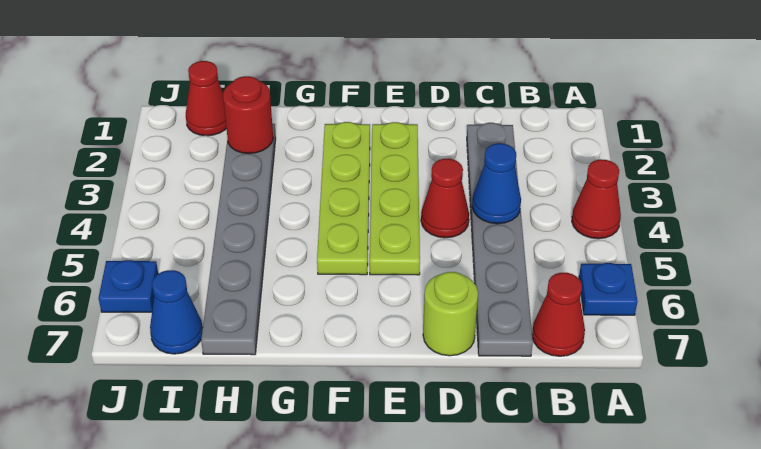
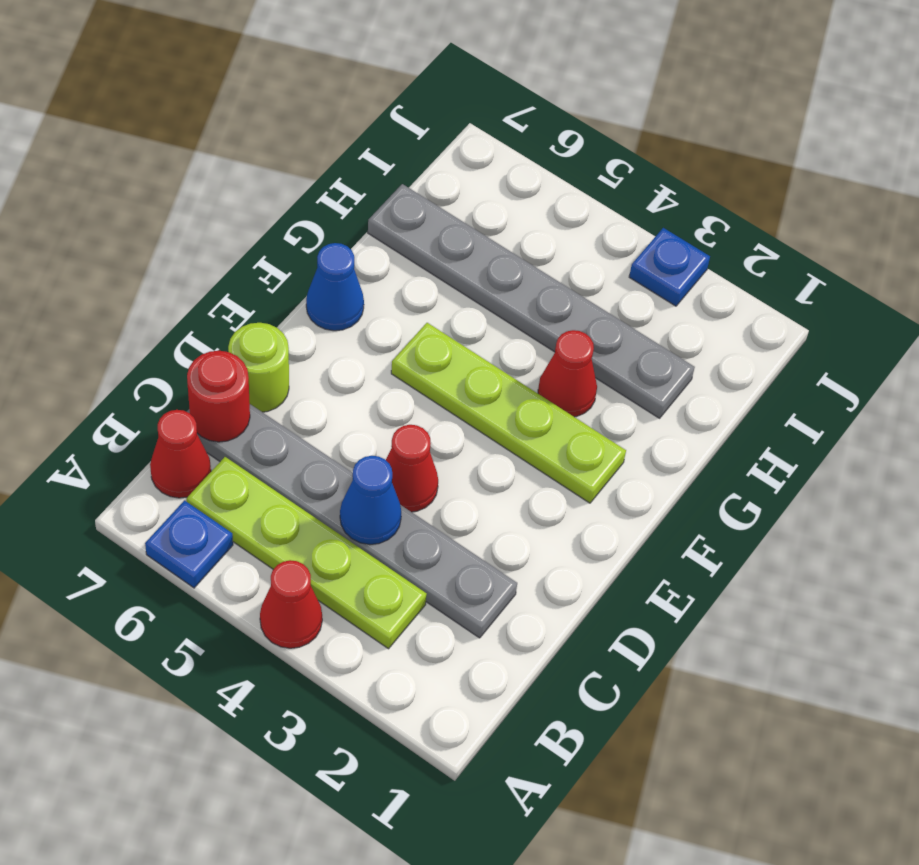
lime plate E2:E5 level 1 -> lime plate B3:B6 level 1
red round brick H2 level 2 -> red round brick C7 level 2
red cone I1 level 1 -> red cone G3 level 1
blue cone I7 level 1 -> blue cone F7 level 1
blue plate J6 level 1 -> blue plate J3 level 1

